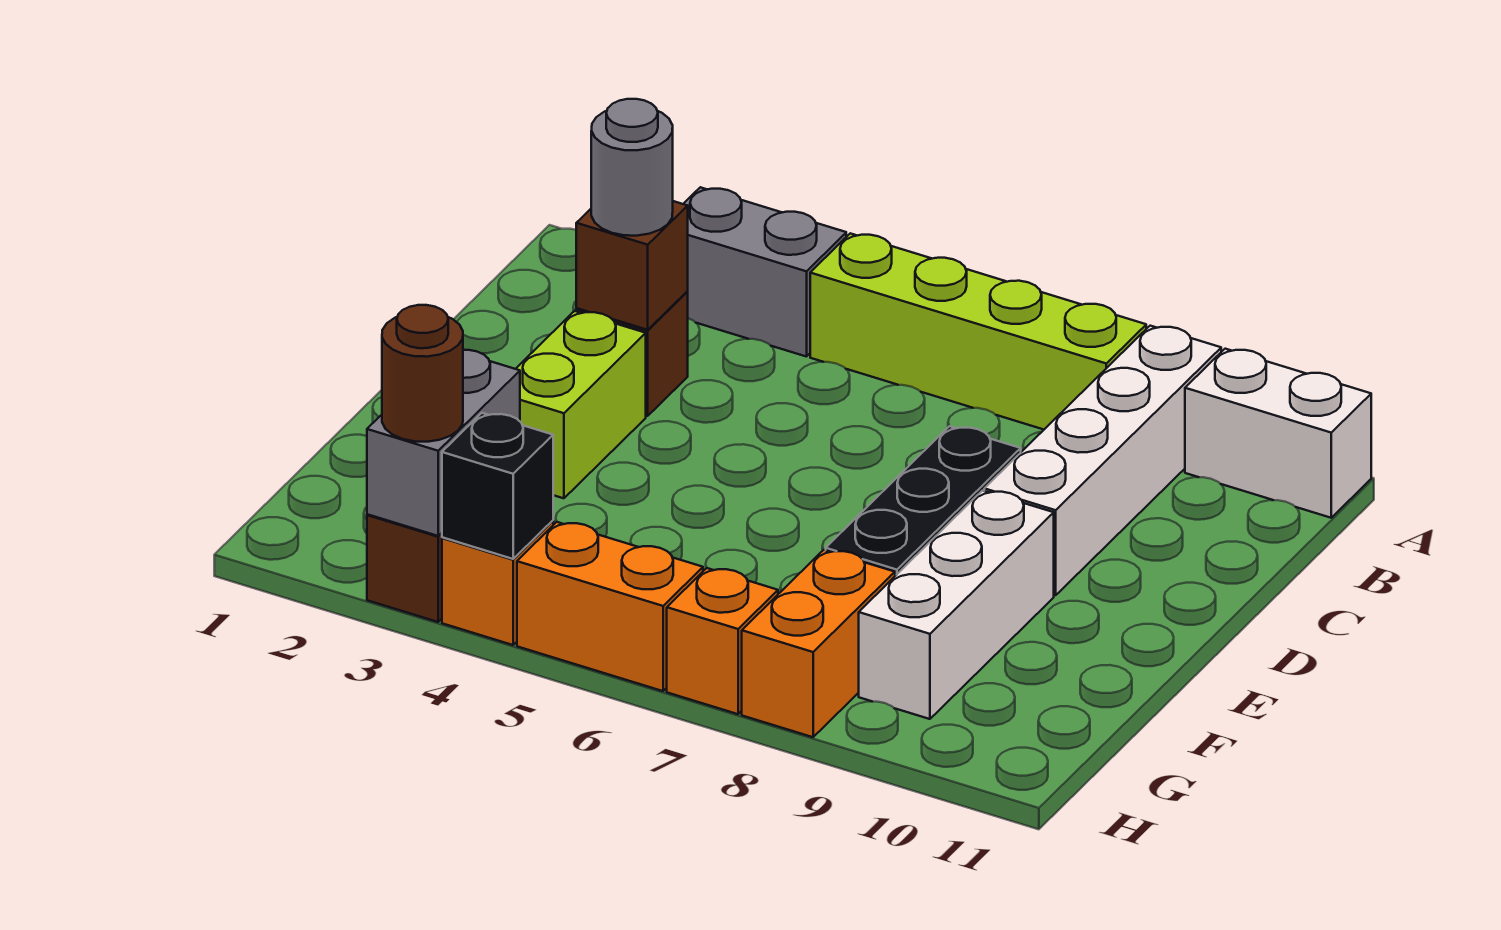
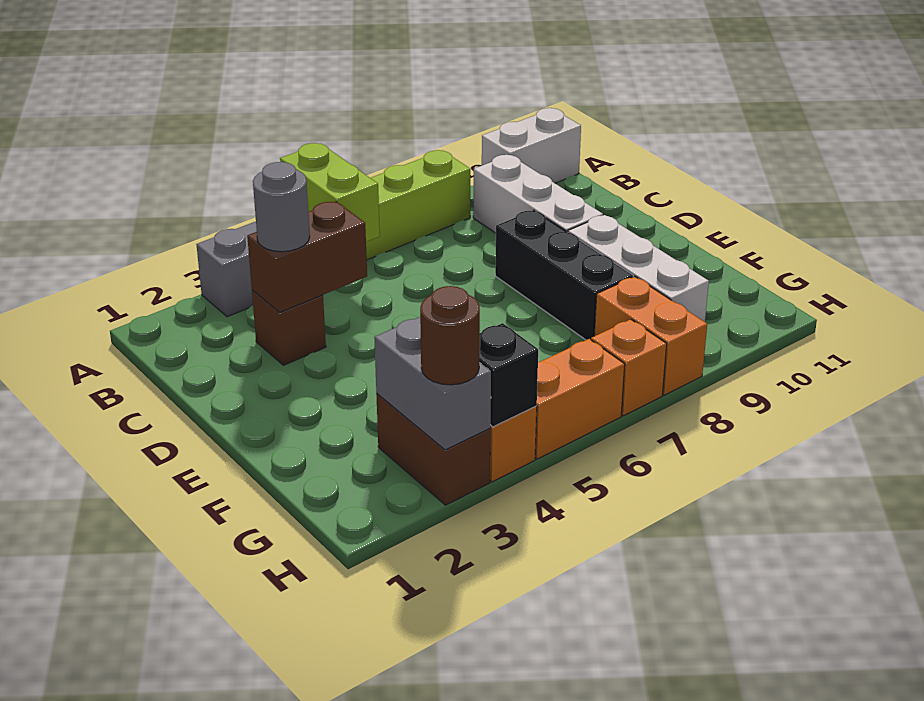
white brick A9:D9 level 1 -> white brick B9:D9 level 1
brown brick C3 level 2 -> brown brick C3:C4 level 2
lime brick D3:E3 level 1 -> lime brick A5:B5 level 2

